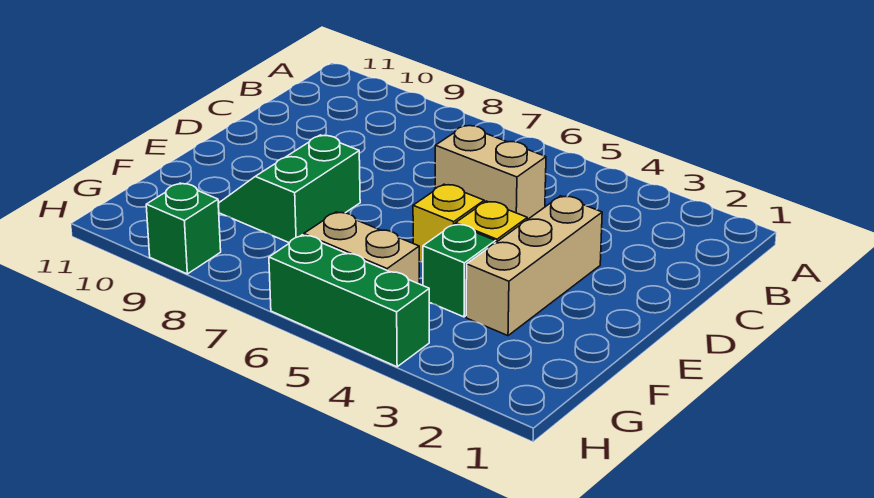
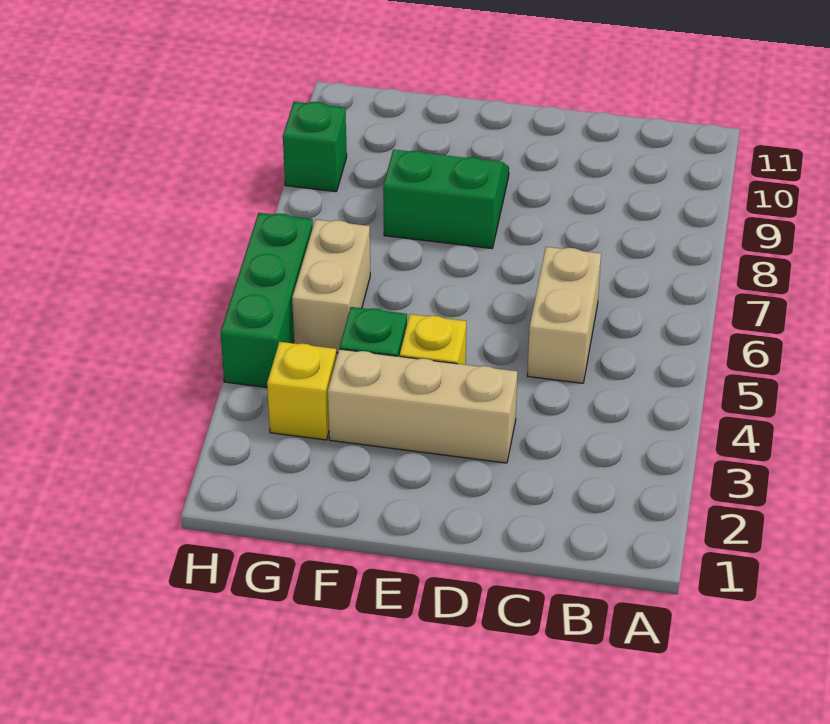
yellow brick E5 level 1 -> yellow brick G3 level 1

